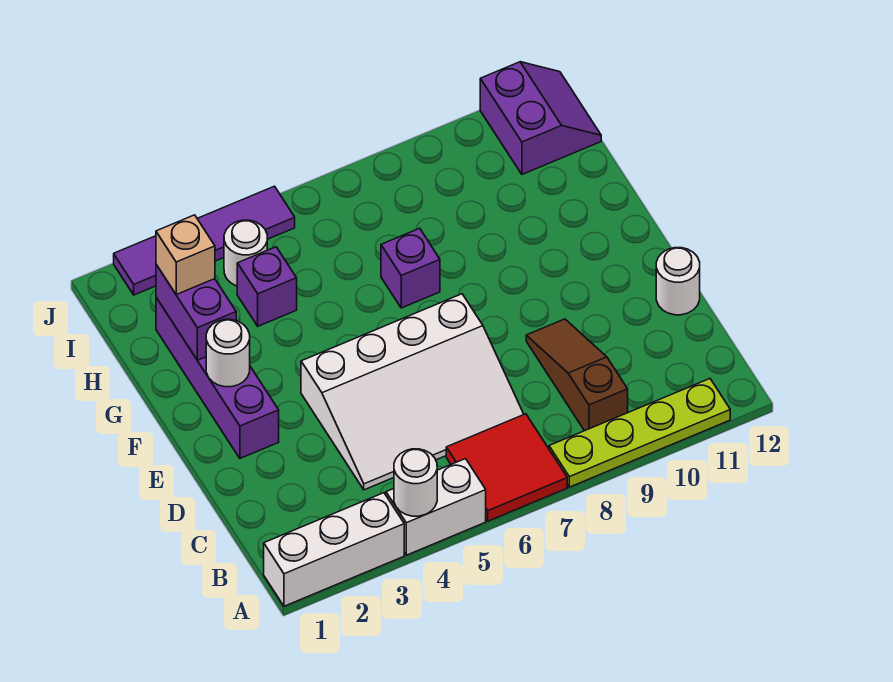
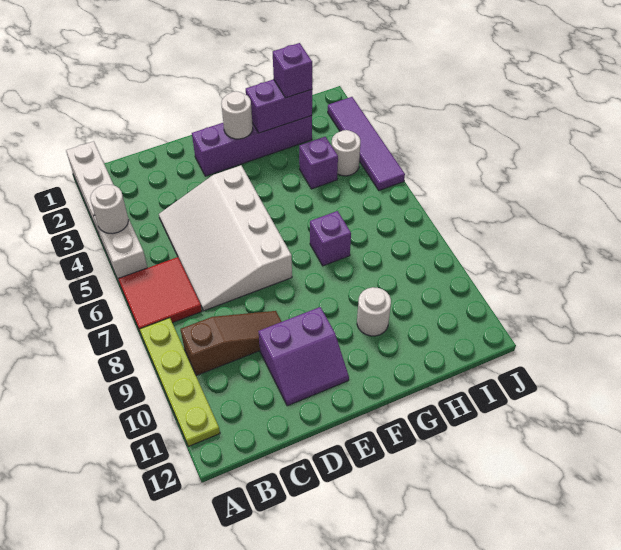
white round brick D12 level 1 -> white round brick G10 level 1
tan brick H2 level 3 -> purple brick H2 level 3
purple slope I11:J12 level 1 top 11 -> purple slope D10:E11 level 1 top 10

